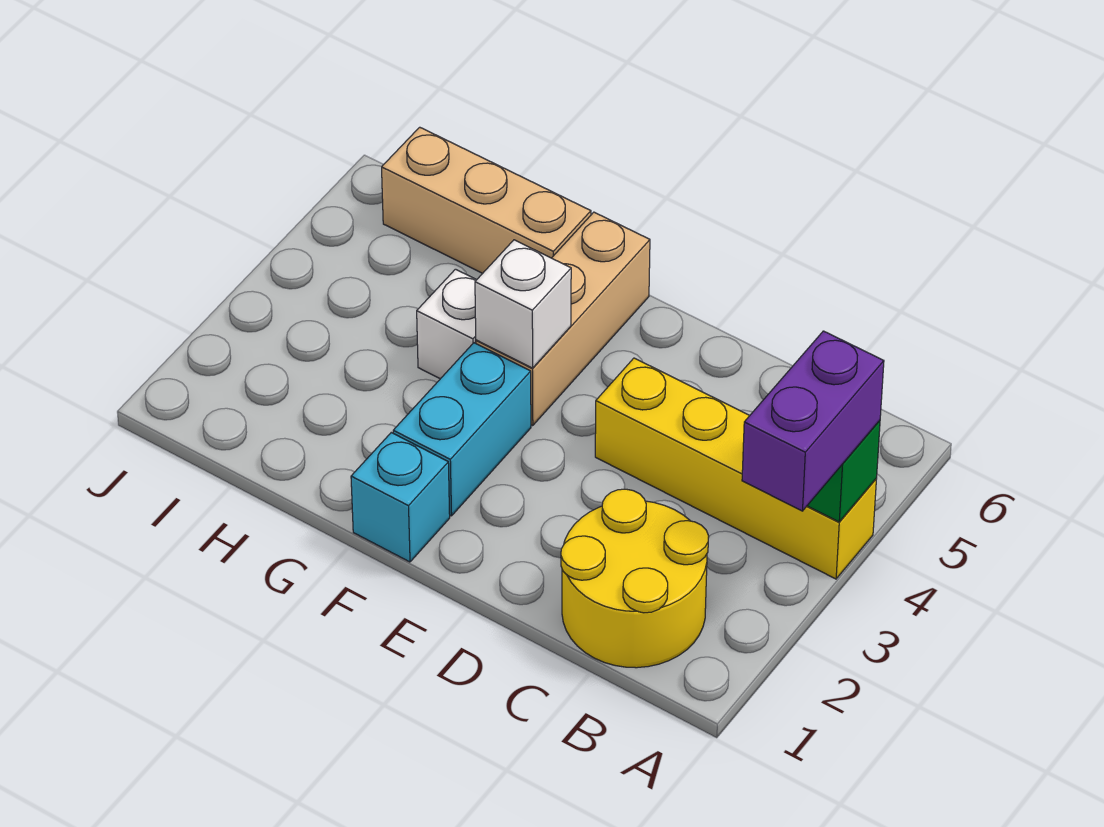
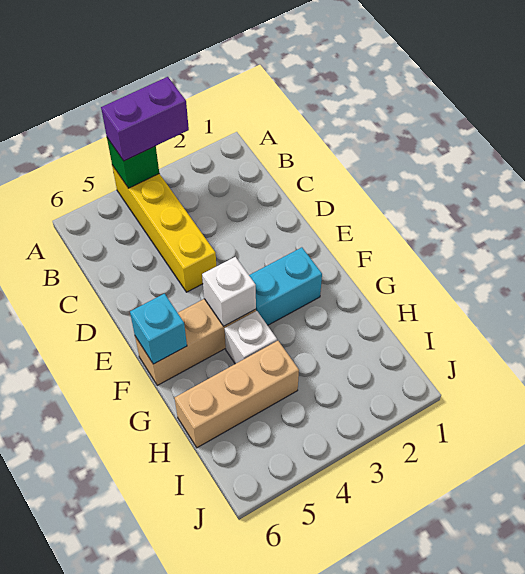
yellow round brick B1:C2 level 1 -> none
cyan brick F1 level 1 -> cyan brick F6 level 2
tan brick G6:I6 level 1 -> tan brick H4:H6 level 1

